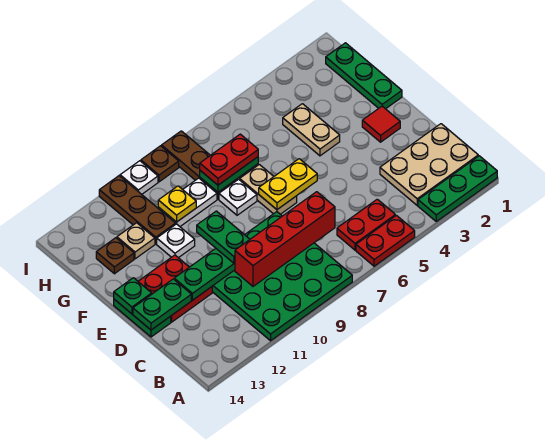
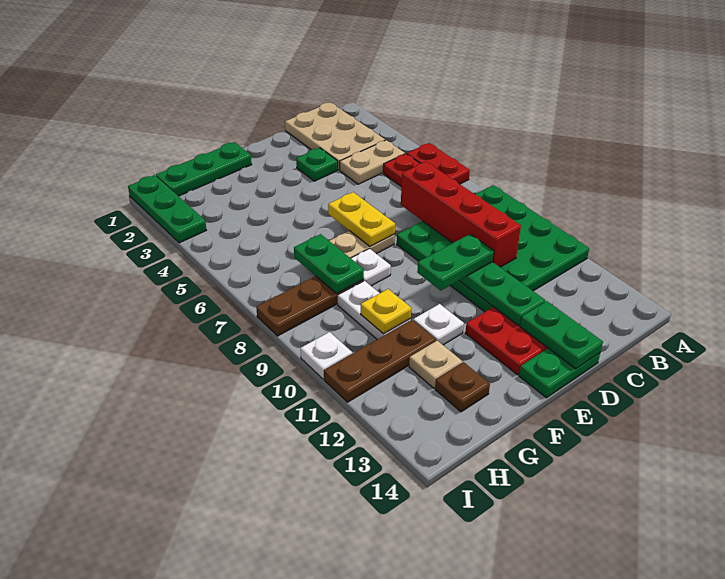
green plate A1:A3 level 1 -> green plate I1:I3 level 1
red tile E2 level 1 -> none
green plate E14 level 2 -> green plate D3 level 1
tan plate F4:G4 level 1 -> tan plate B4:C4 level 1
red plate G7:G8 level 3 -> none
brown plate I9 level 1 -> none

